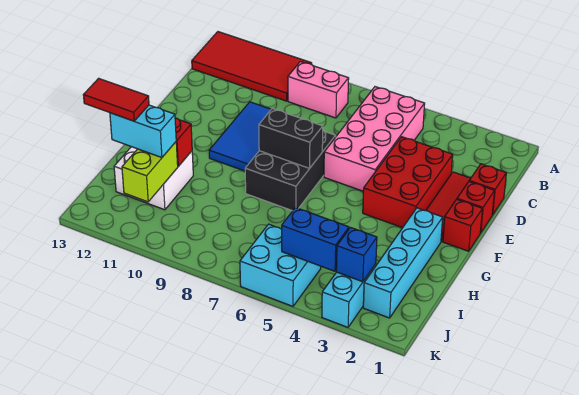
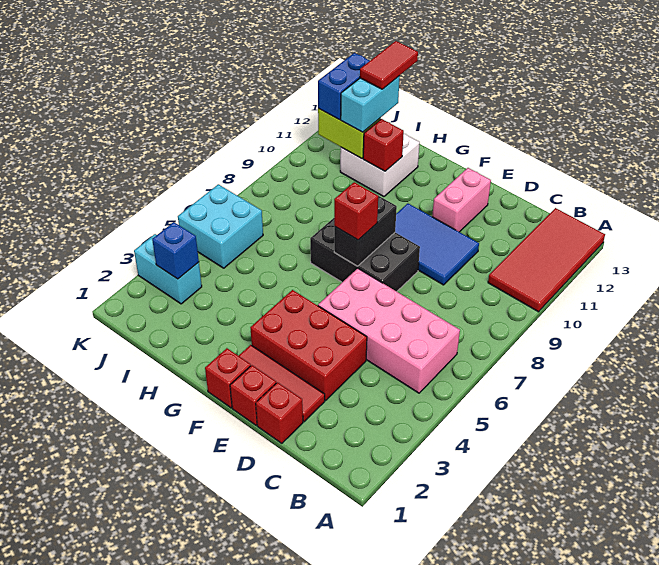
pink brick B8:B9 level 1 -> pink brick E11:E12 level 1
none -> red brick F7 level 3
cyan brick G2:J2 level 1 -> none
blue brick J4:J5 level 2 -> blue brick J11:J12 level 3

